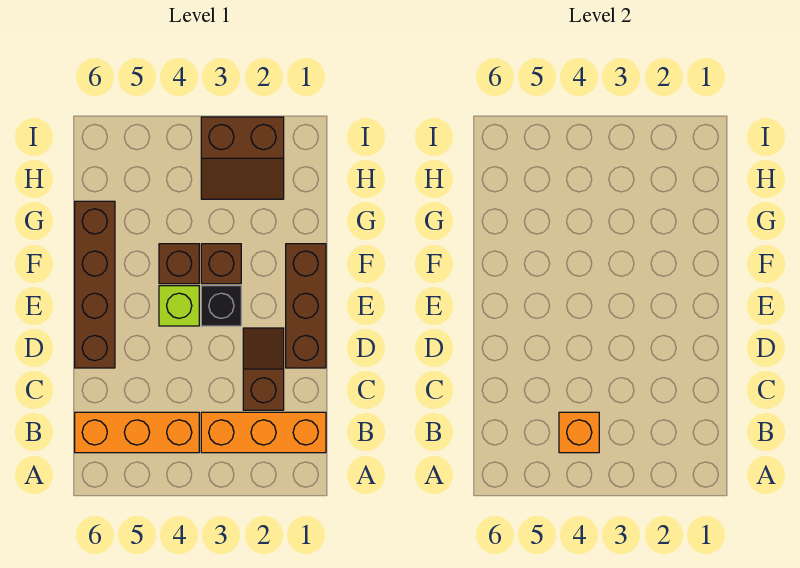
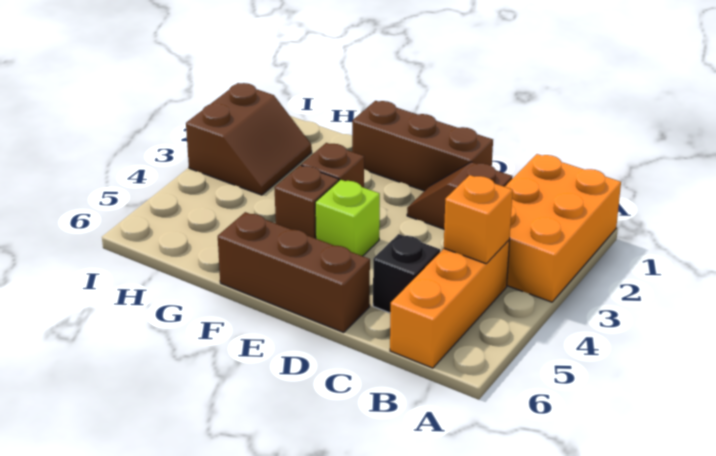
orange brick B1:B3 level 1 -> orange brick A1:B3 level 1
brown brick D6:G6 level 1 -> brown brick D6:F6 level 1
black brick E3 level 1 -> black brick C5 level 1

